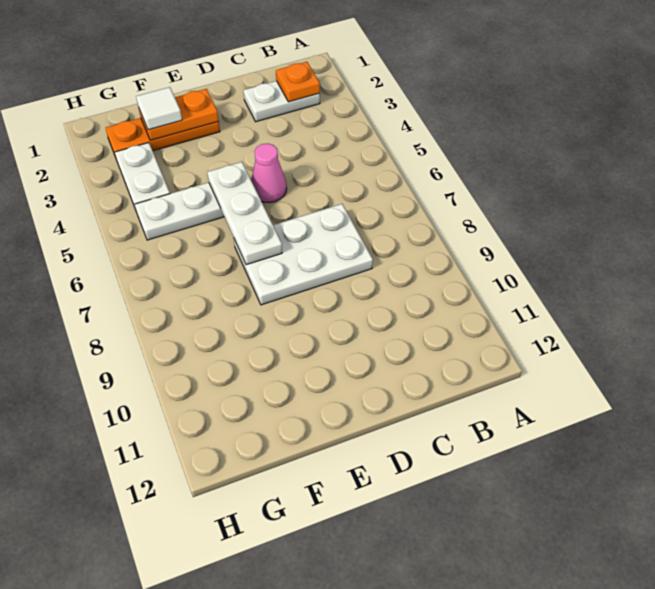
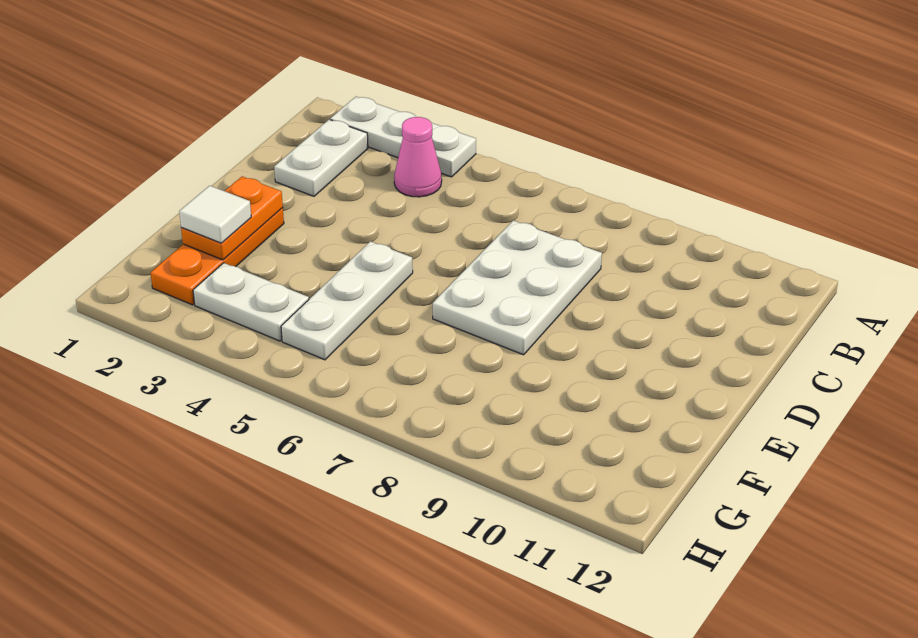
orange plate B2 level 2 -> none
pink cone D5 level 1 -> pink cone B4 level 1
white plate E5:E7 level 2 -> white plate A2:A4 level 1

